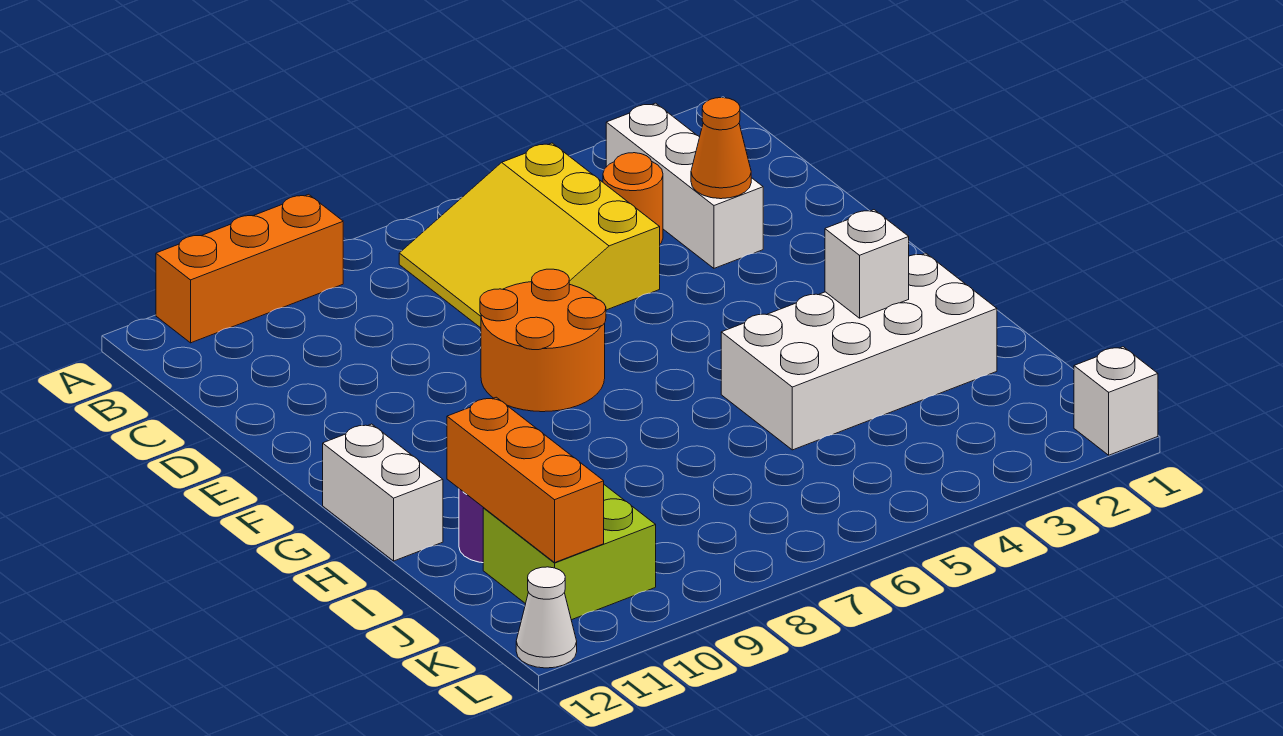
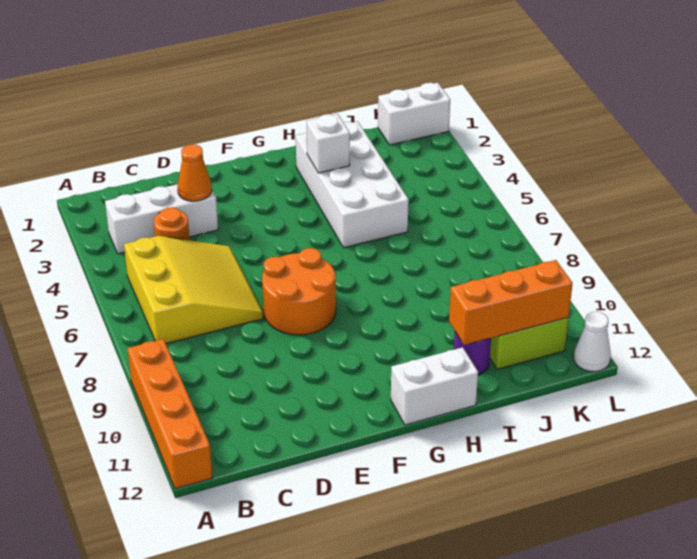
orange brick A9:A11 level 1 -> orange brick A9:A12 level 1
yellow slope B5:D7 level 1 top 5 -> yellow slope B5:D7 level 1 top B
white brick L1 level 1 -> white brick K1:L1 level 1

